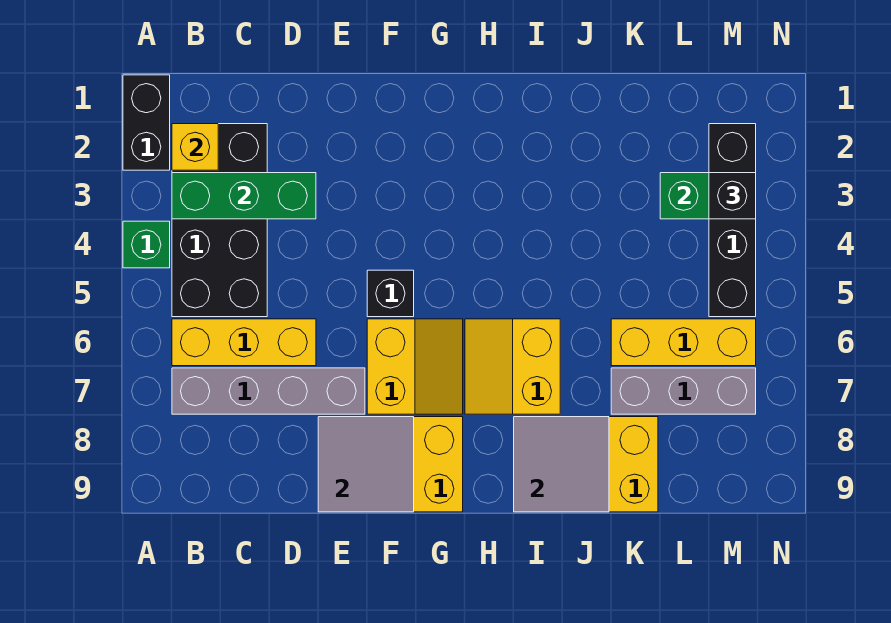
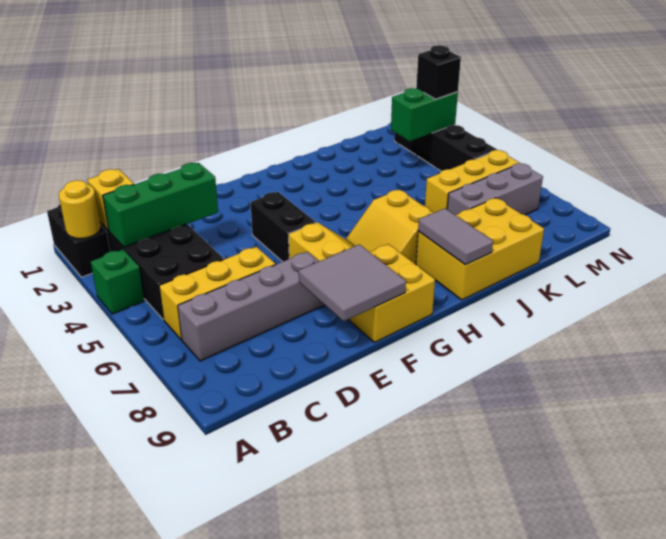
none -> yellow round brick A2 level 2
black brick F5 level 1 -> black brick F4:F5 level 1
grey tile I8:J9 level 2 -> grey tile I8:I9 level 2

